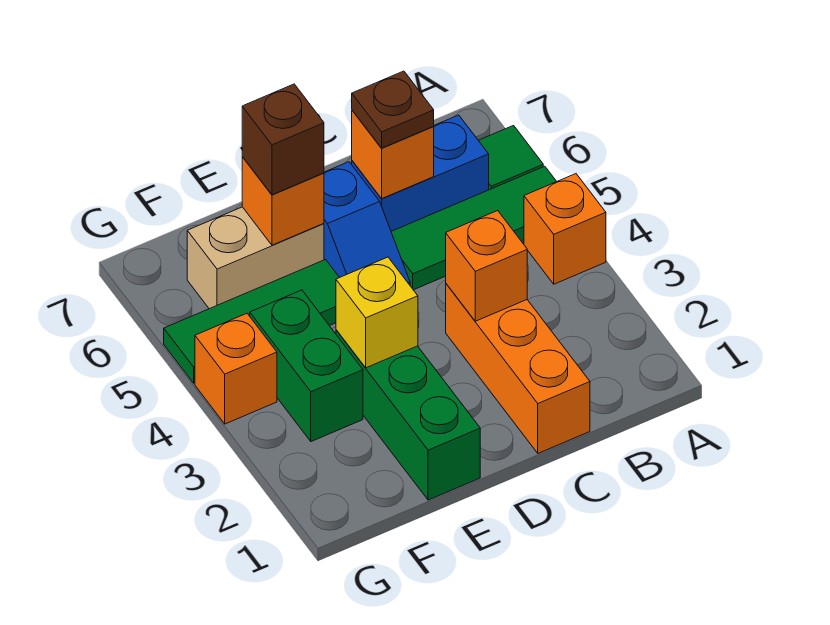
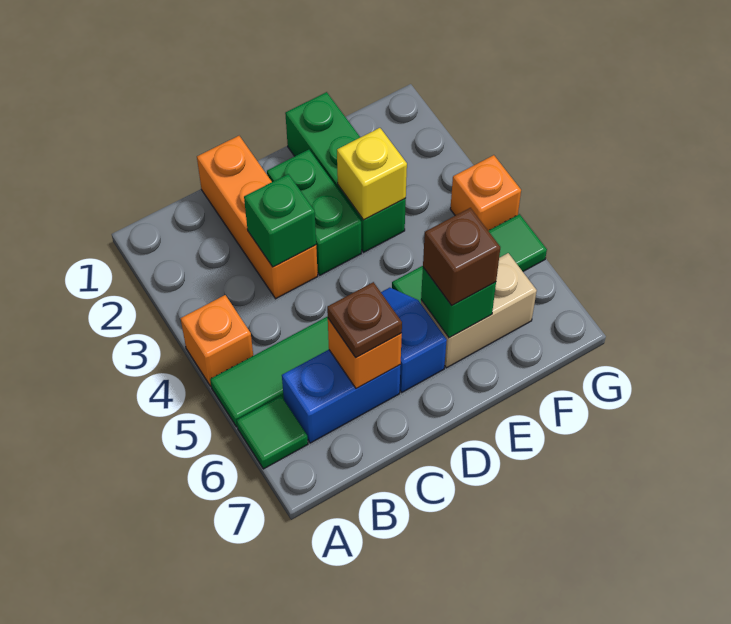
orange brick C3 level 2 -> green brick C3 level 2
orange brick E6 level 2 -> green brick E6 level 2
green brick F3:F4 level 1 -> green brick D2:D3 level 1

